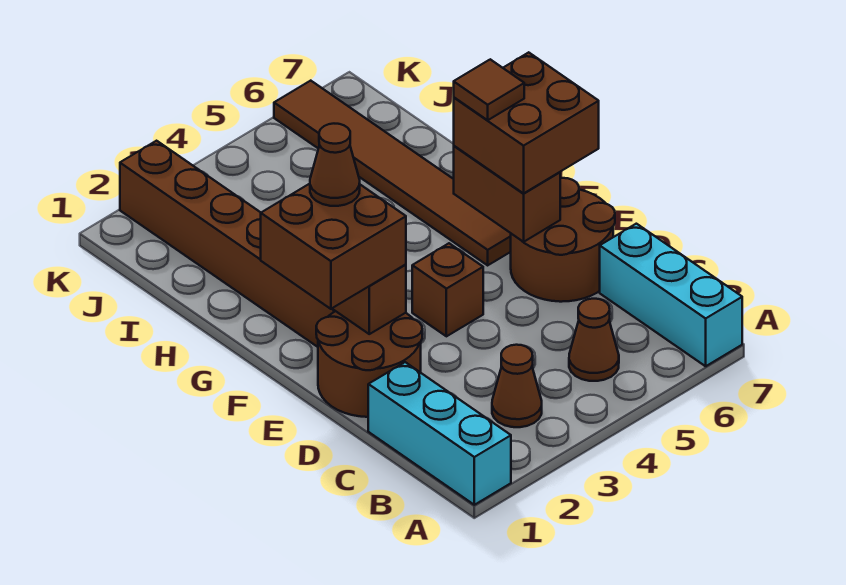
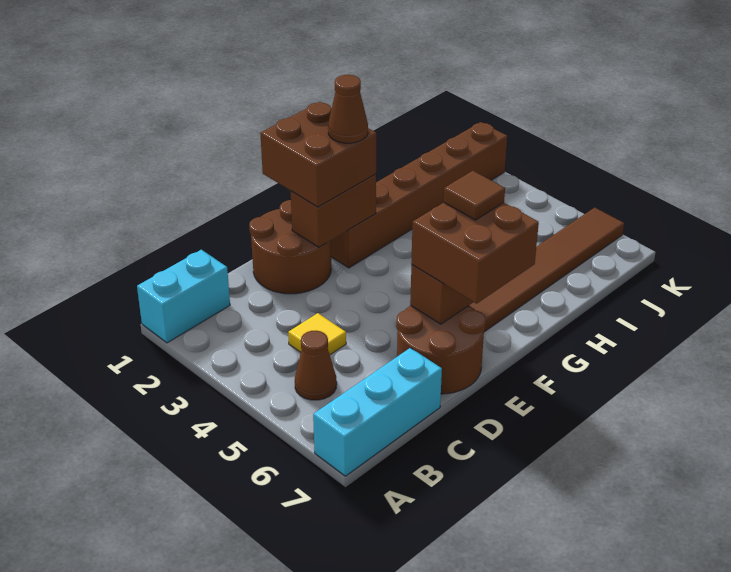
cyan brick A1:C1 level 1 -> cyan brick A1:B1 level 1
brown cone B3 level 1 -> none
none -> yellow tile C4 level 1
brown brick E4 level 1 -> none

